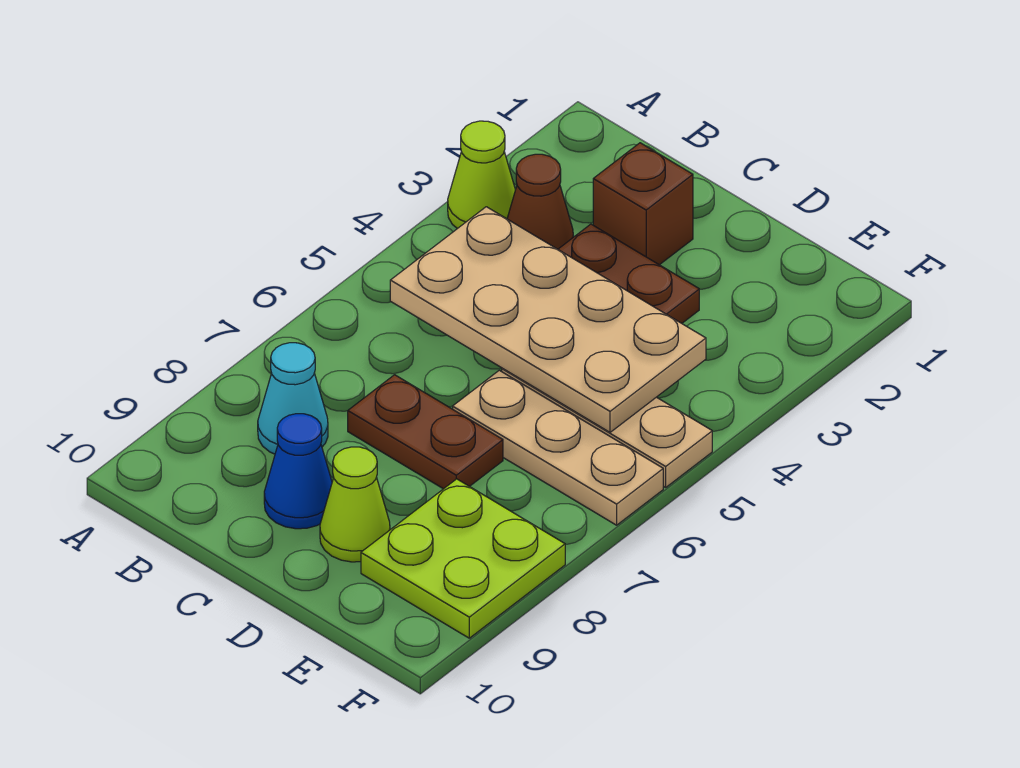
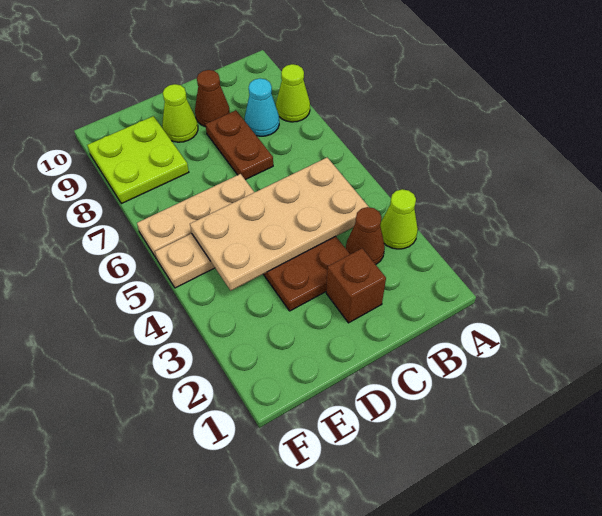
none -> lime cone A8 level 1
brown plate C7:D7 level 1 -> brown plate C7:C8 level 1
blue cone C9 level 1 -> brown cone C9 level 1

